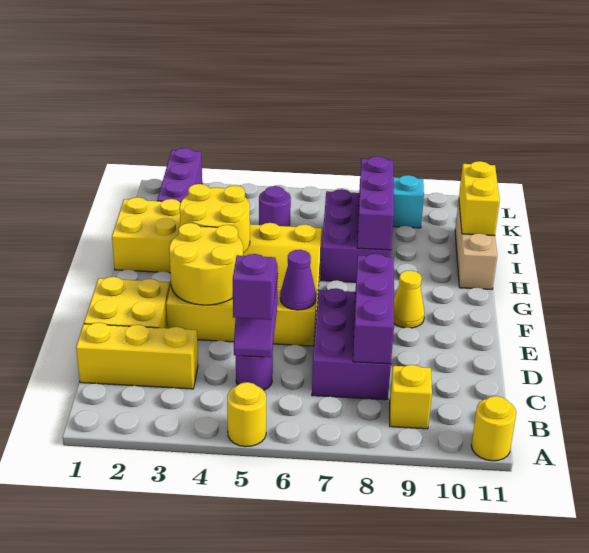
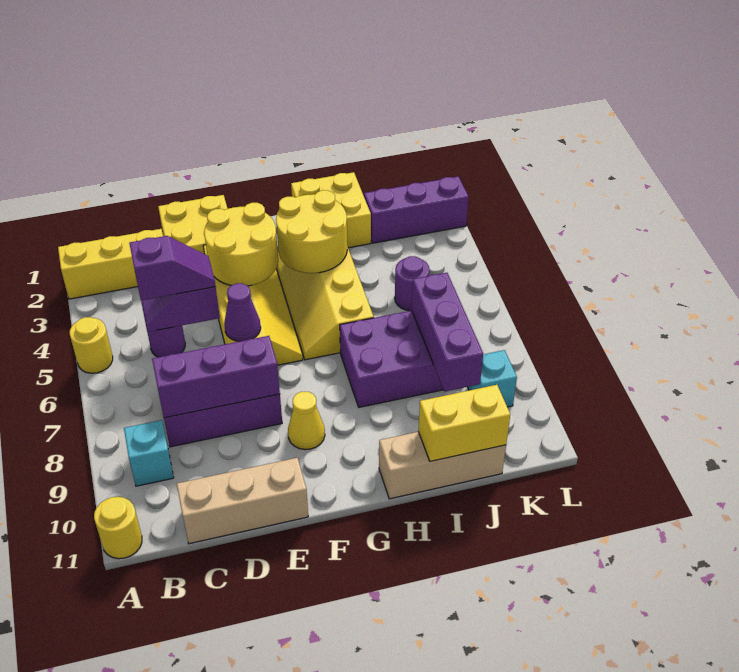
yellow brick B9 level 1 -> cyan brick B9 level 1
yellow brick C1:C3 level 1 -> yellow brick A2:C2 level 1
none -> tan brick C11:E11 level 1
purple brick H8:J8 level 2 -> purple brick J7:J9 level 2

